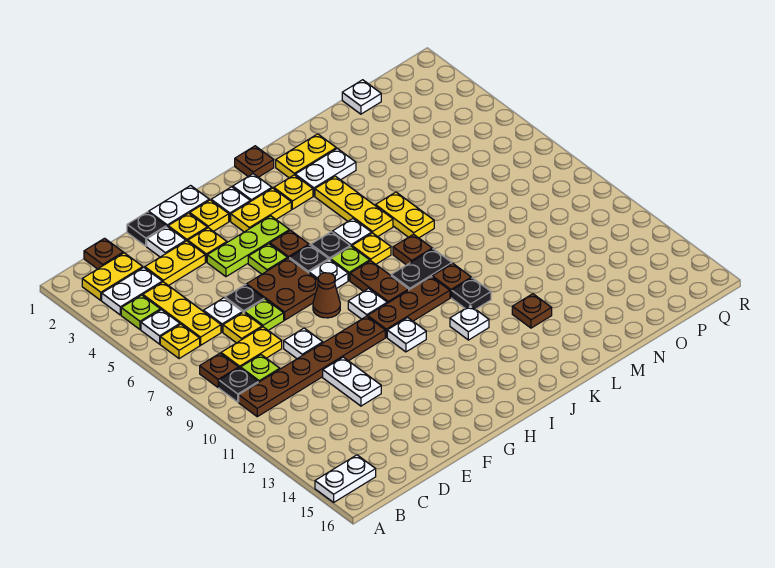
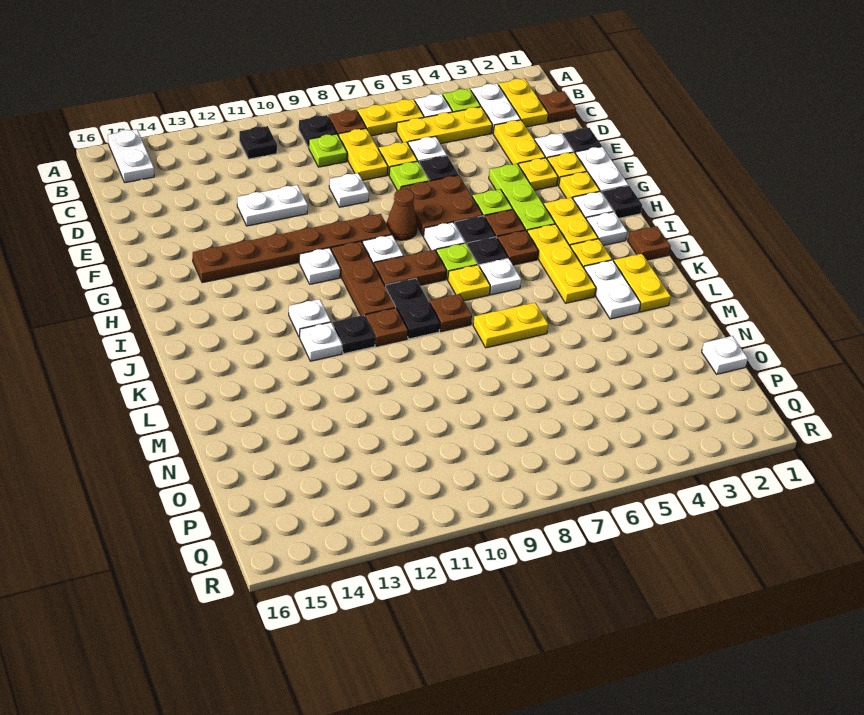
yellow plate B6 level 1 -> yellow plate B6:B7 level 1
brown plate B10:G10 level 1 -> brown plate G9:G14 level 1
none -> black plate B11 level 1
none -> black plate H1 level 1
yellow plate K4:K6 level 1 -> yellow plate I4:K4 level 1
none -> white plate K12 level 1
brown plate L13 level 1 -> brown plate I5 level 1

